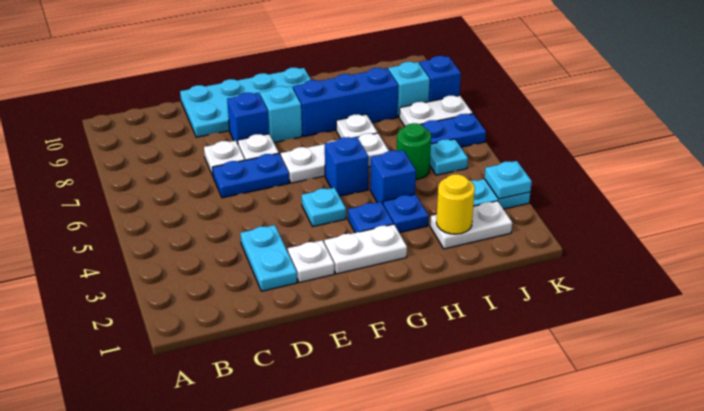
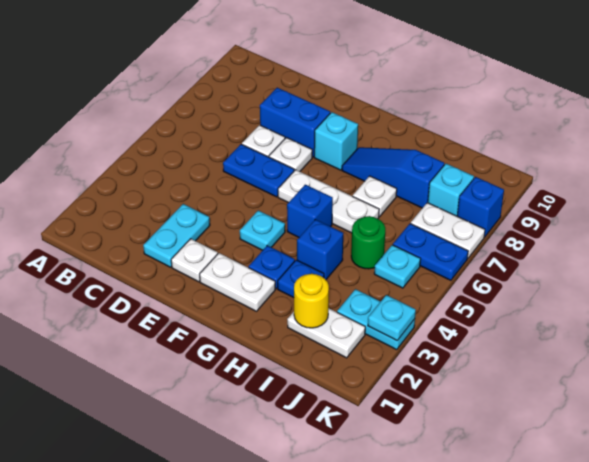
cyan plate D9:G10 level 1 -> none
blue brick E8 level 1 -> blue brick D8:E8 level 1
blue brick G8:I8 level 1 -> blue slope G8:I8 level 1 top I

